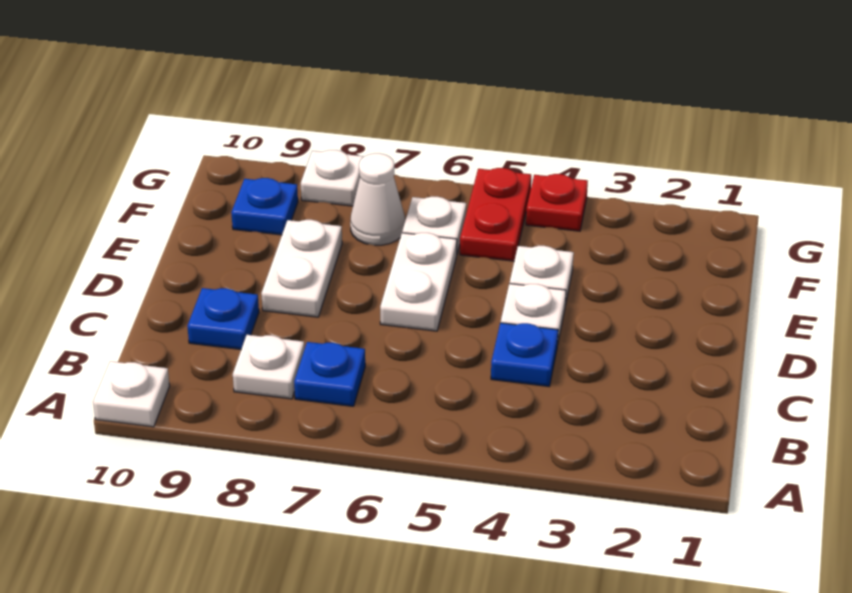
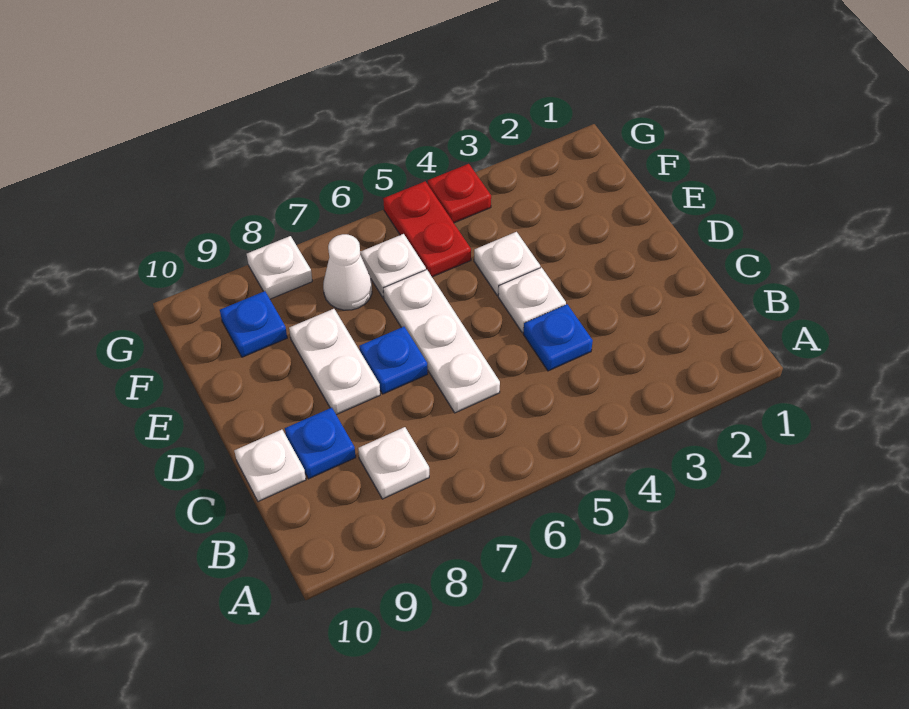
white plate A10 level 1 -> white plate C10 level 1
blue plate B7 level 1 -> blue plate D7 level 1
white plate D6:E6 level 1 -> white plate C6:E6 level 1

